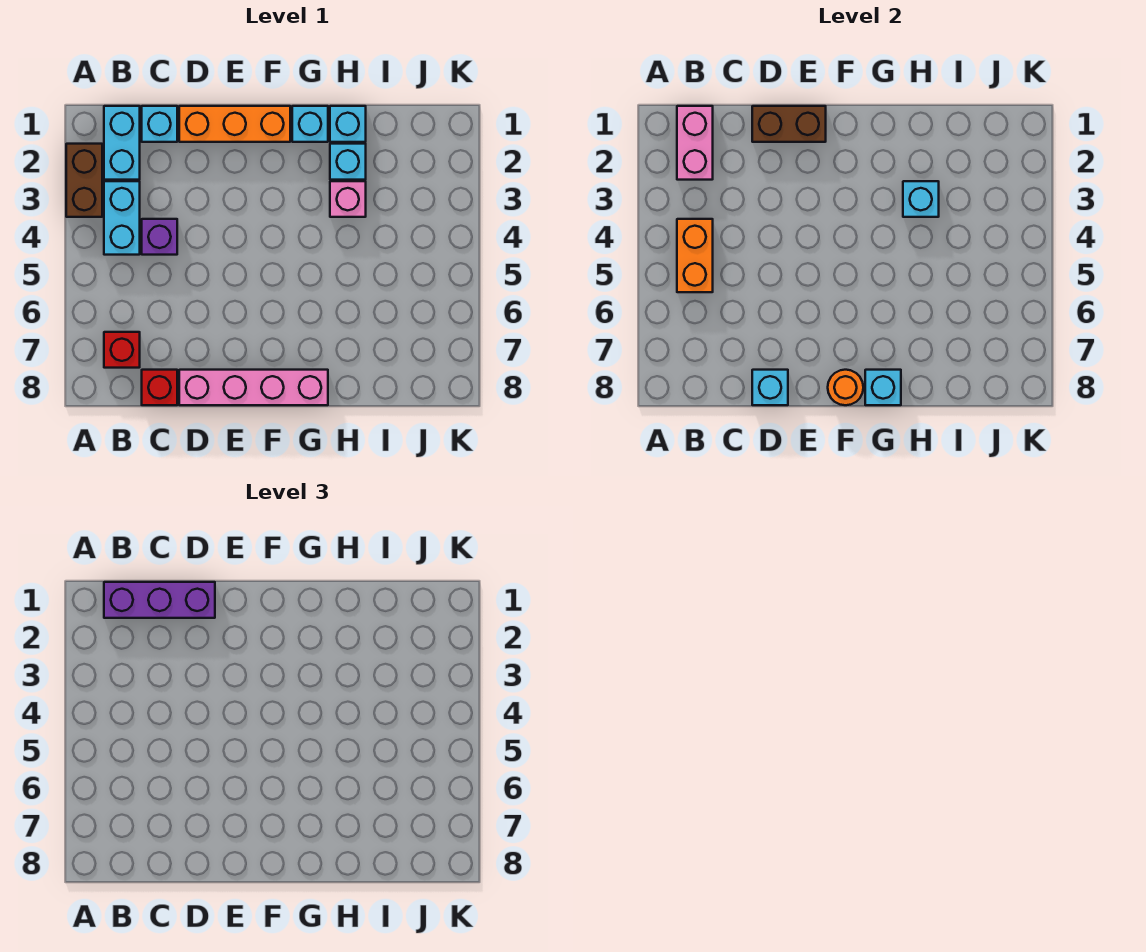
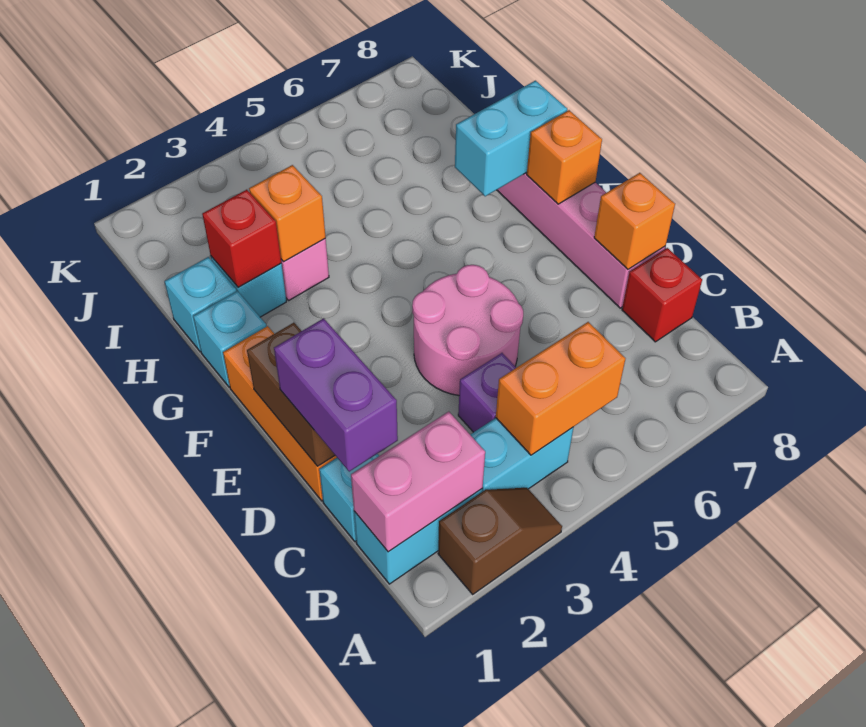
brown brick A2:A3 level 1 -> brown slope A2:A3 level 1 top 2
purple brick B1:D1 level 3 -> purple brick C1:D1 level 3
red brick B7 level 1 -> red brick H2 level 2
none -> pink round brick D4:E5 level 1
cyan brick D8 level 2 -> orange brick D8 level 2
orange round brick F8 level 2 -> orange brick F8 level 2
cyan brick G8 level 2 -> cyan brick G7:G8 level 2
cyan brick H3 level 2 -> orange brick H3 level 2

